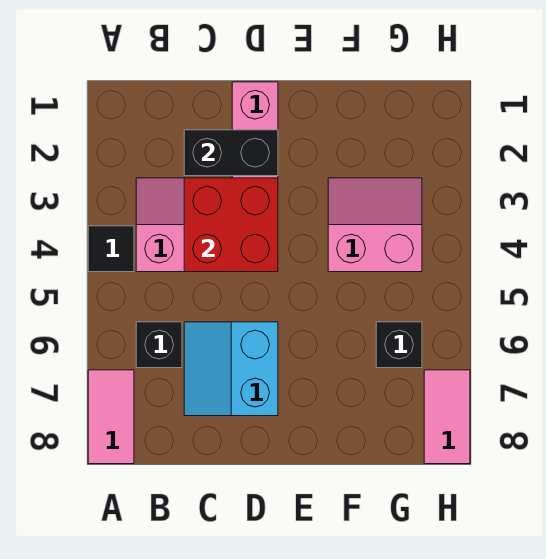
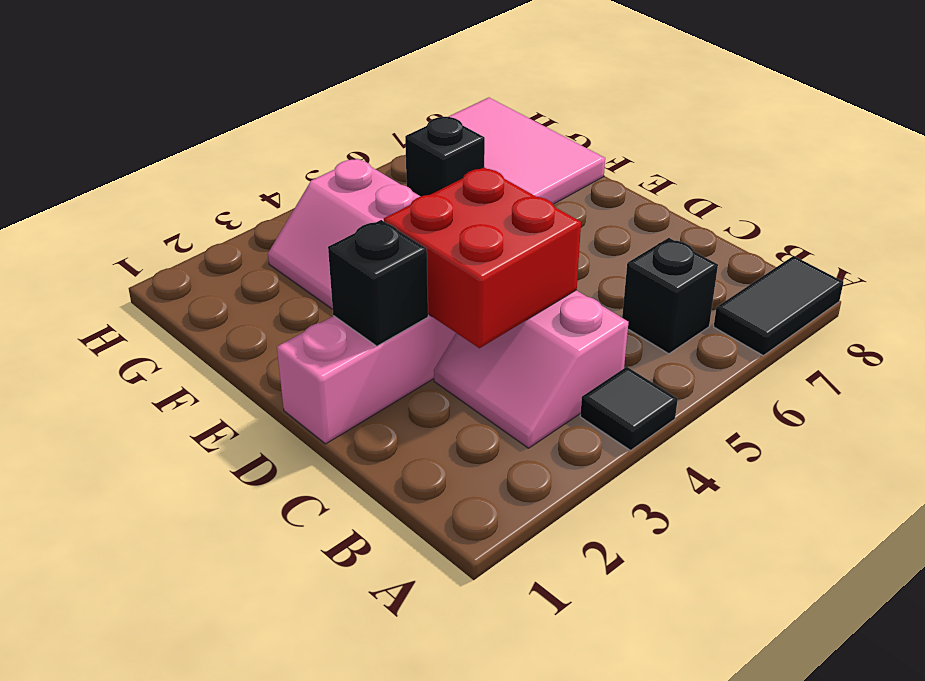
pink tile A7:A8 level 1 -> black tile A7:A8 level 1
black brick C2:D2 level 2 -> black brick D2 level 2
cyan slope C6:D7 level 1 top D -> none
pink tile H7:H8 level 1 -> pink tile F7:H8 level 1

